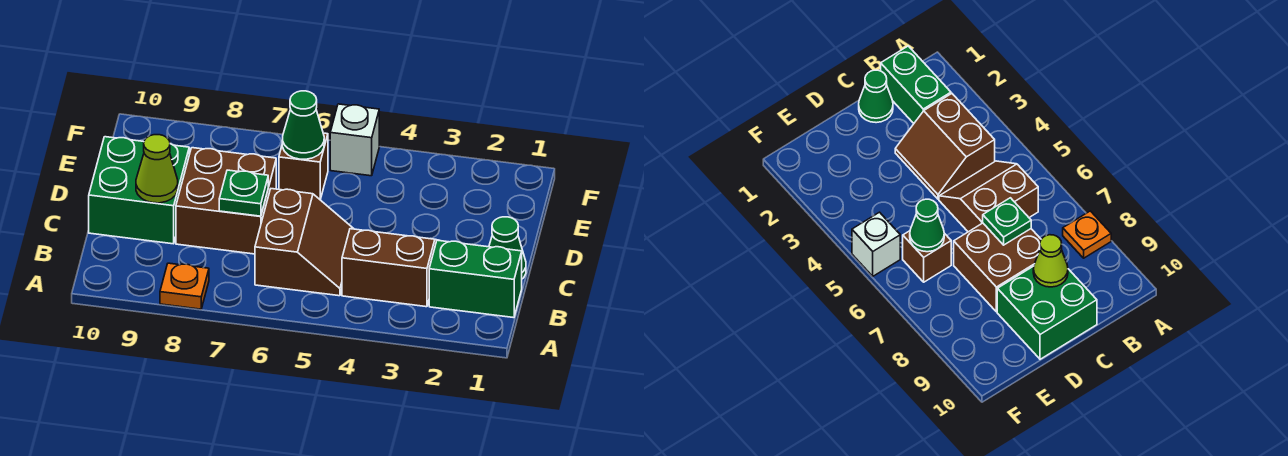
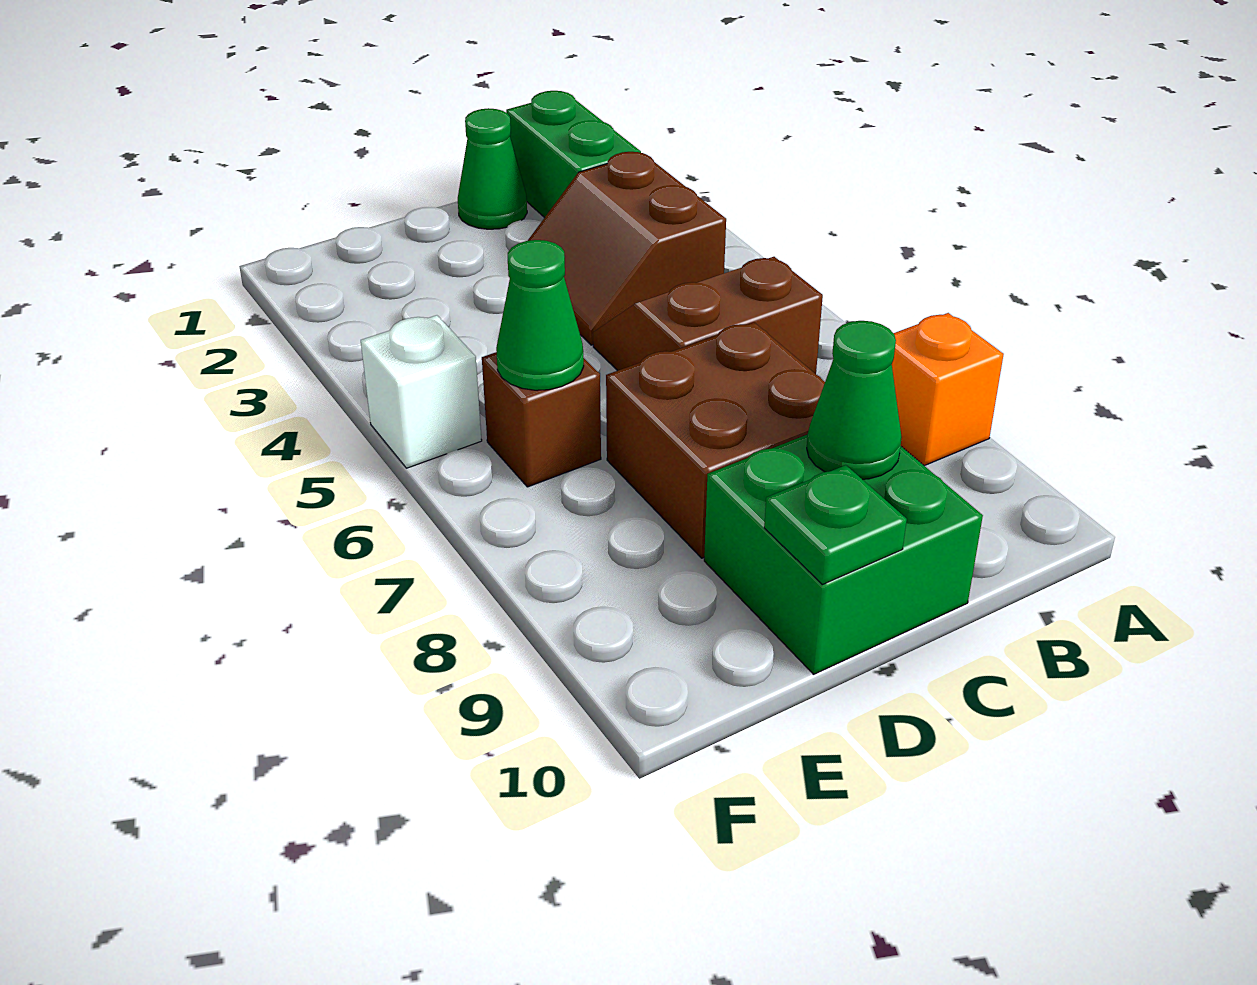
orange plate A8 level 1 -> orange brick A8 level 1
green plate C7 level 2 -> green plate D10 level 2
lime cone C9 level 2 -> green cone C9 level 2

